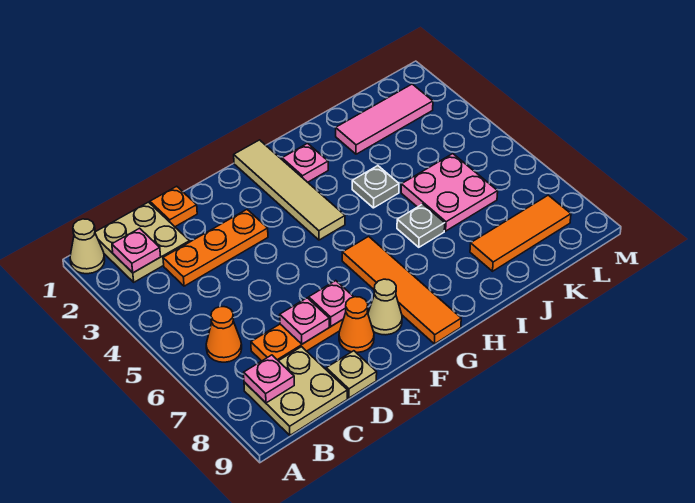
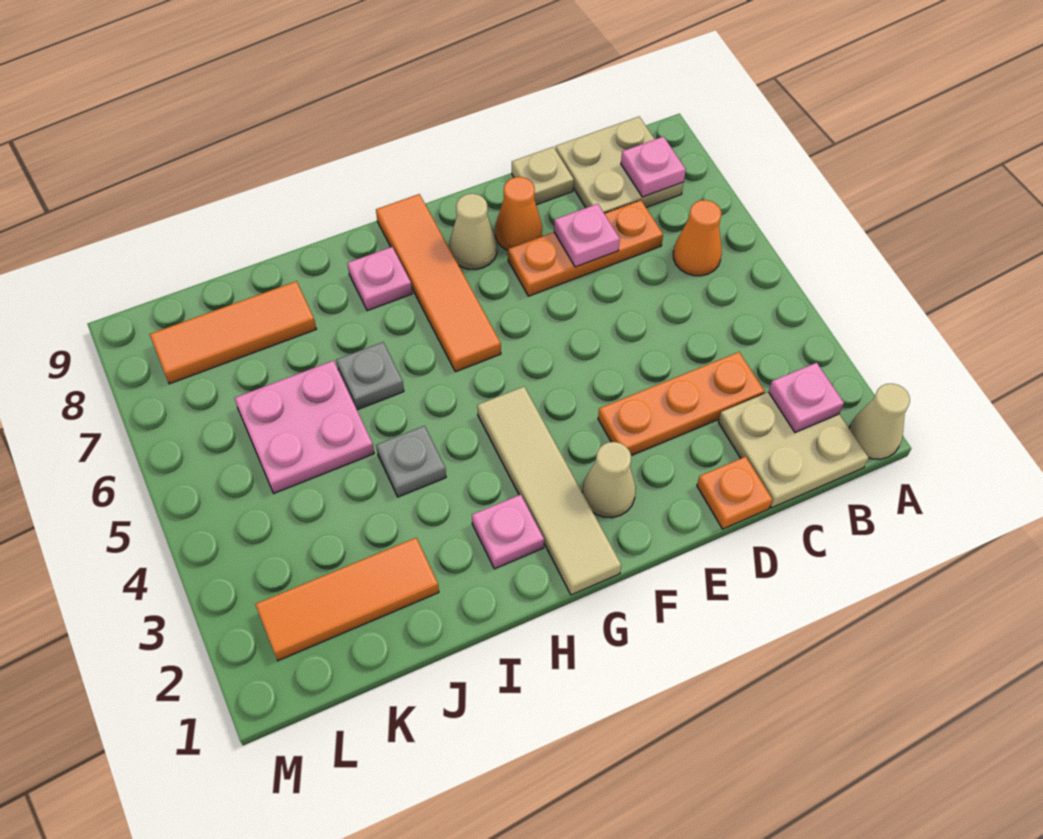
pink plate E7 level 2 -> pink plate H8 level 1
none -> tan cone F2 level 1
pink tile J2:L2 level 1 -> orange tile J2:L2 level 1

